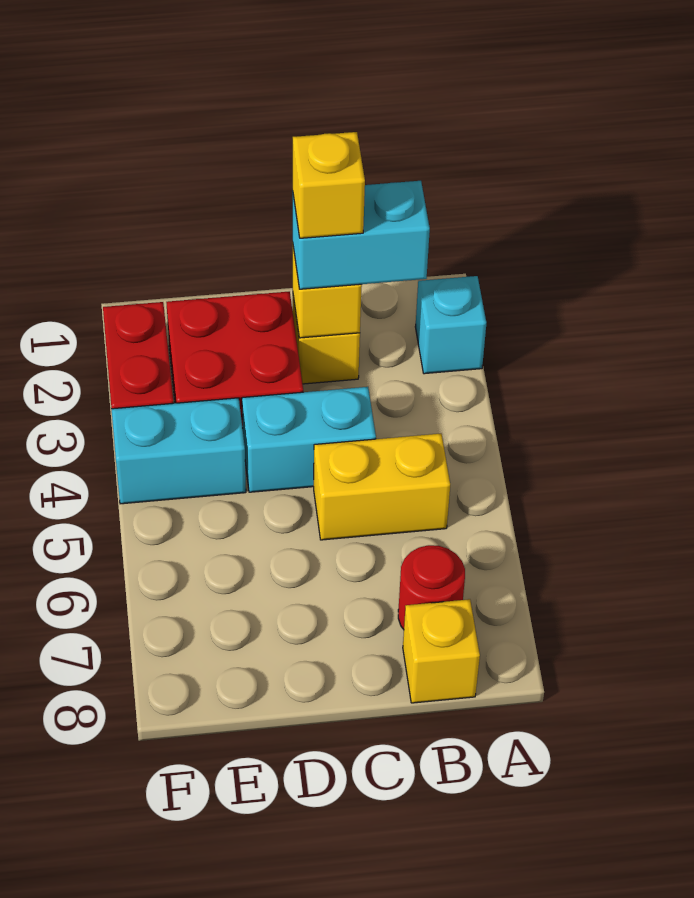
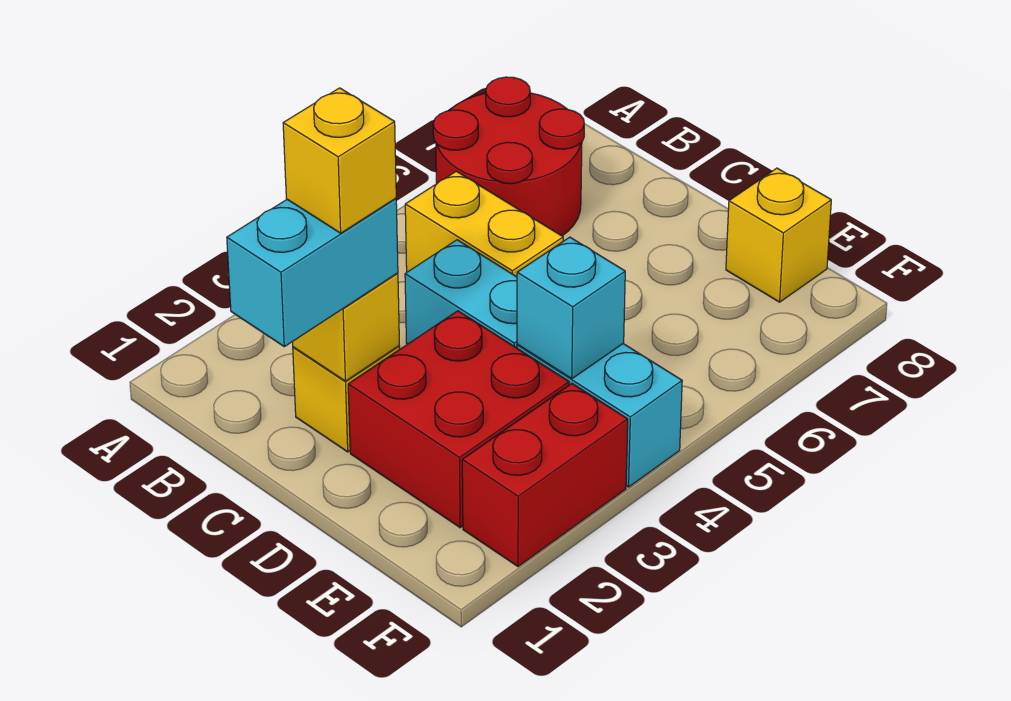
cyan brick A2 level 1 -> cyan brick E4 level 2
cyan brick B2:C2 level 3 -> cyan brick C1:C2 level 3
red round brick B7 level 1 -> red round brick A6:B7 level 1
yellow brick B8 level 1 -> yellow brick E8 level 1

